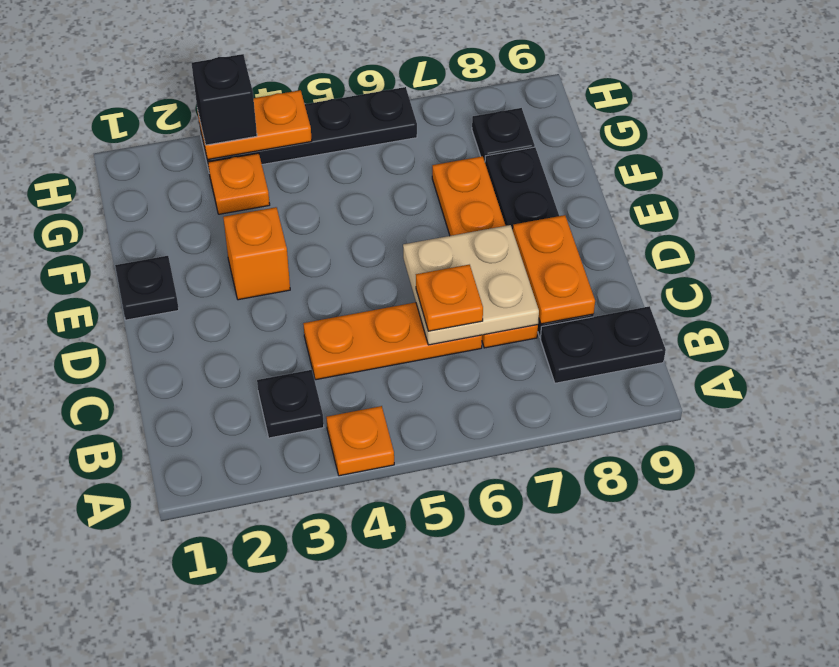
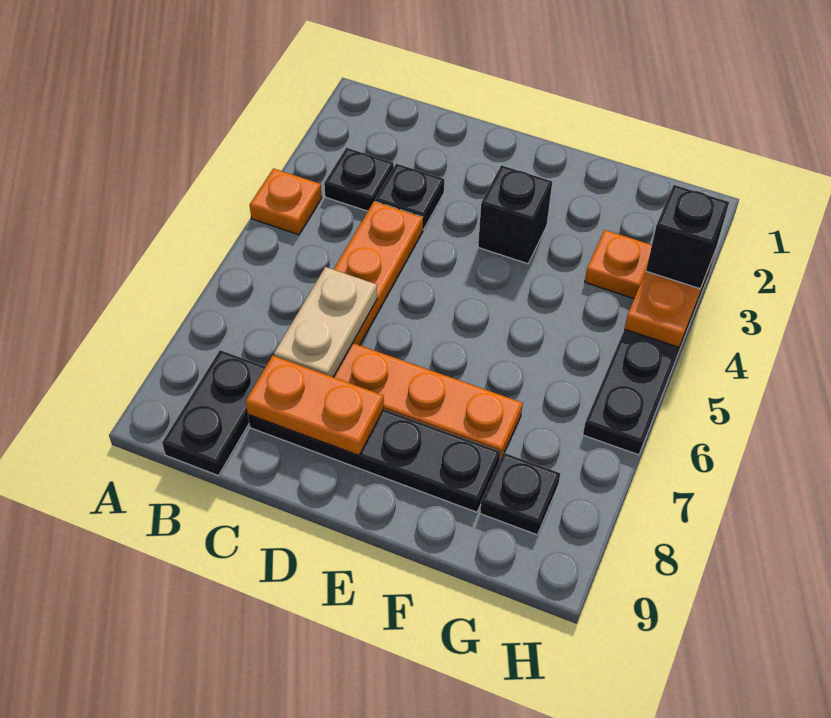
tan plate C6:D7 level 2 -> tan plate C6:C7 level 2
orange plate C6 level 3 -> none
black plate E1 level 1 -> black plate C3 level 1
orange brick E3 level 1 -> black brick E3 level 1

